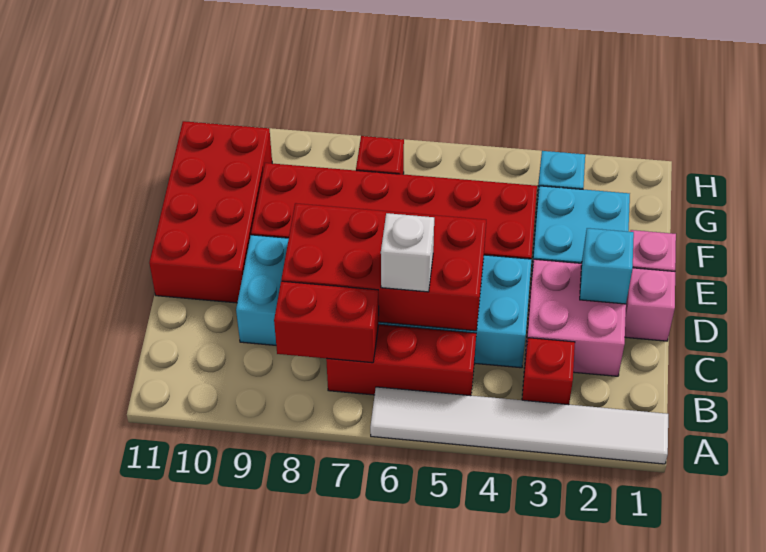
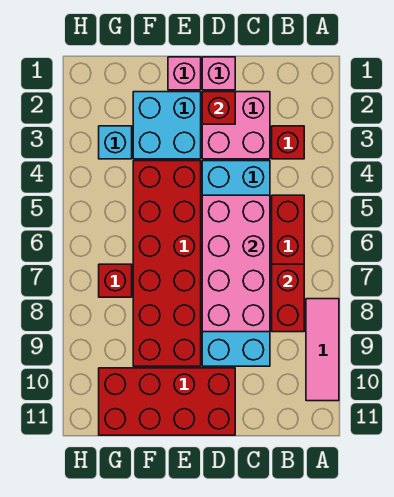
white tile A1:A6 level 1 -> none
none -> pink tile A8:A10 level 1
red brick C5:D8 level 2 -> pink brick C5:D8 level 2
white brick C6 level 3 -> none
cyan brick D2 level 2 -> red brick D2 level 2

